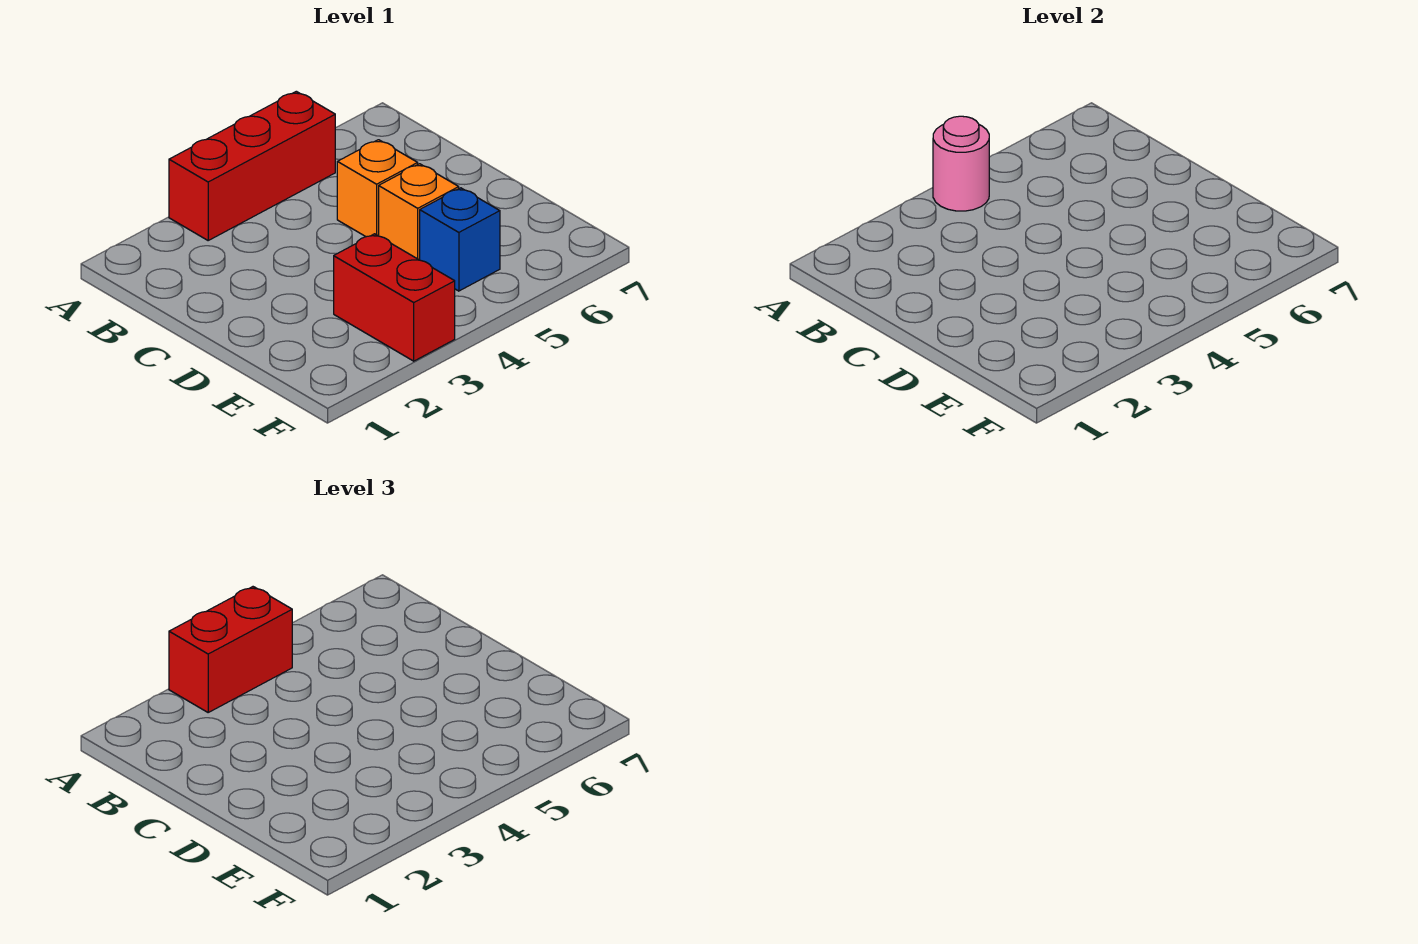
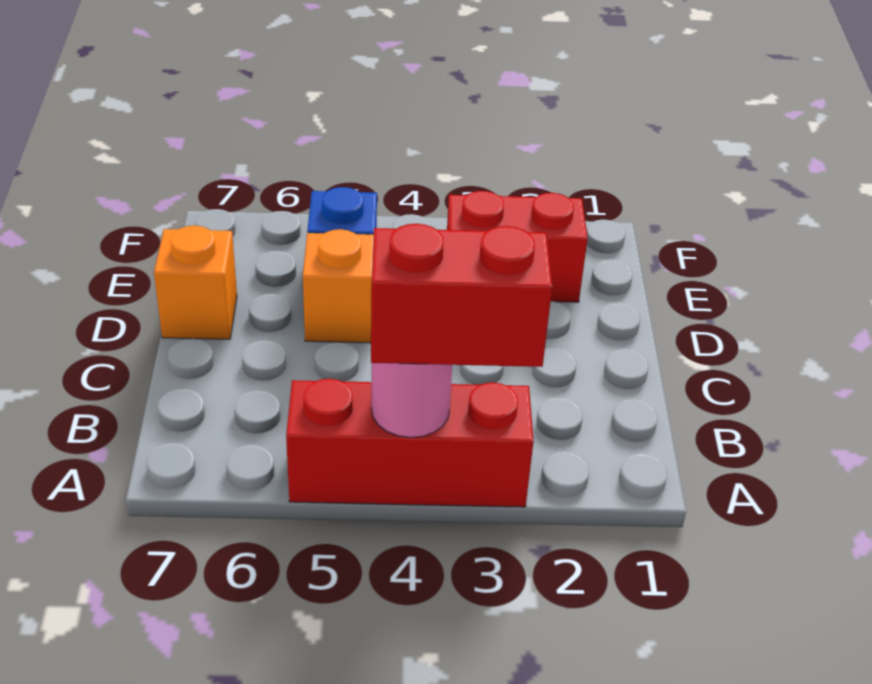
orange brick C5 level 1 -> orange brick D7 level 1
red brick E3:F3 level 1 -> red brick E2:E3 level 1

